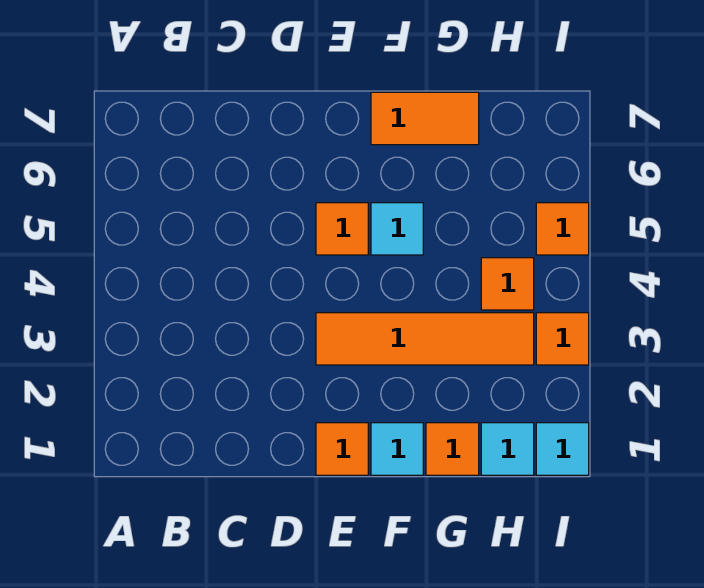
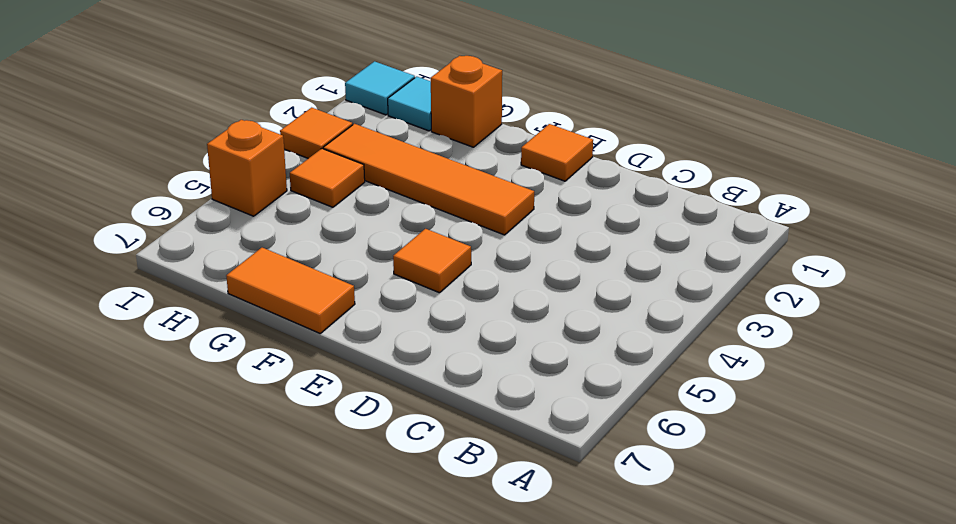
cyan tile F1 level 1 -> none
cyan tile F5 level 1 -> none
orange tile G1 level 1 -> orange brick G1 level 1
orange tile I5 level 1 -> orange brick I5 level 1

